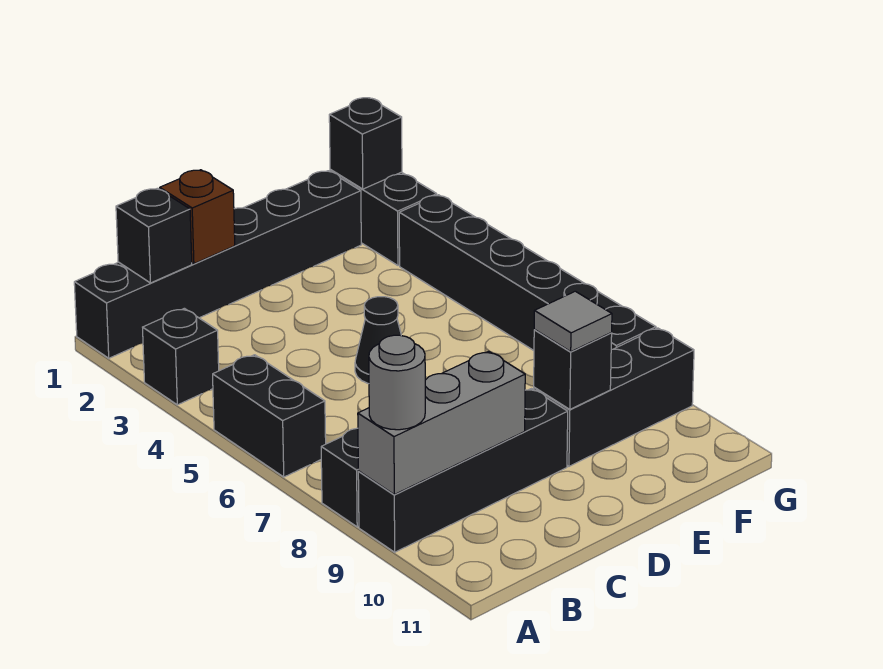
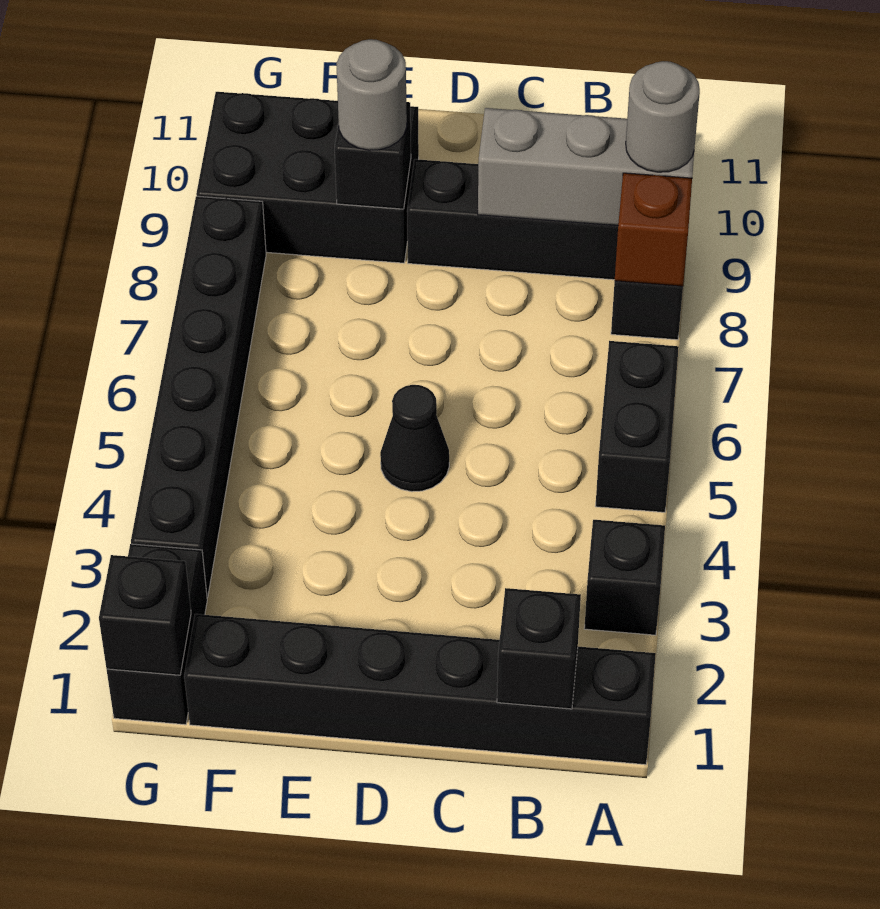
brown brick C1 level 2 -> brown brick A8 level 2
black brick E9:G9 level 1 -> black brick E9:G10 level 1
grey tile E9 level 3 -> grey round brick E9 level 3

